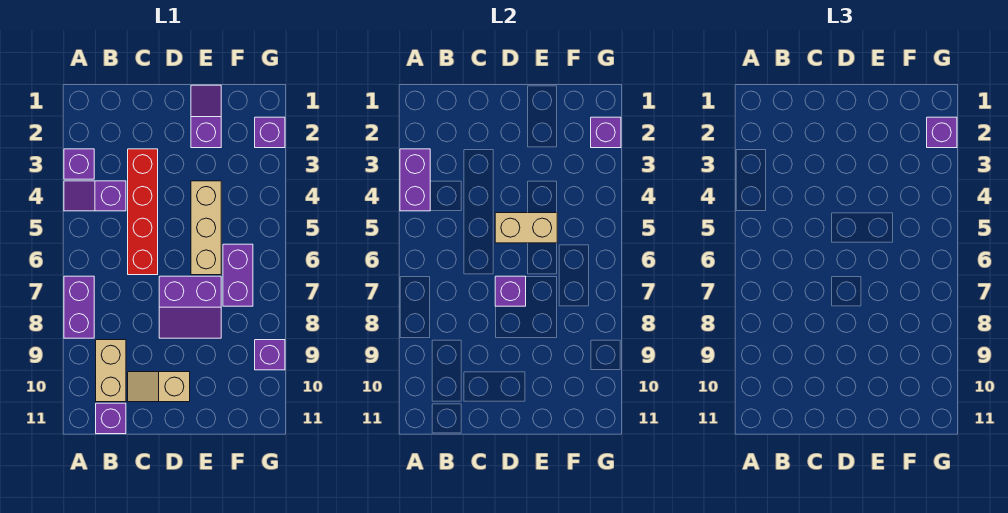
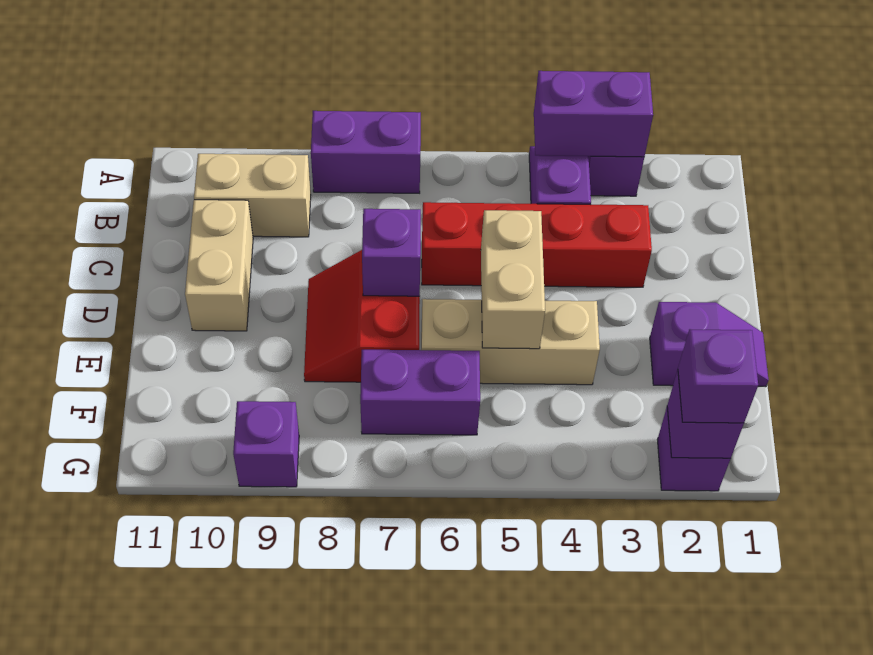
purple brick B11 level 1 -> none
tan slope C10:D10 level 1 top D -> tan brick C10:D10 level 1
purple slope D7:E8 level 1 top 7 -> red slope D7:E8 level 1 top 7

